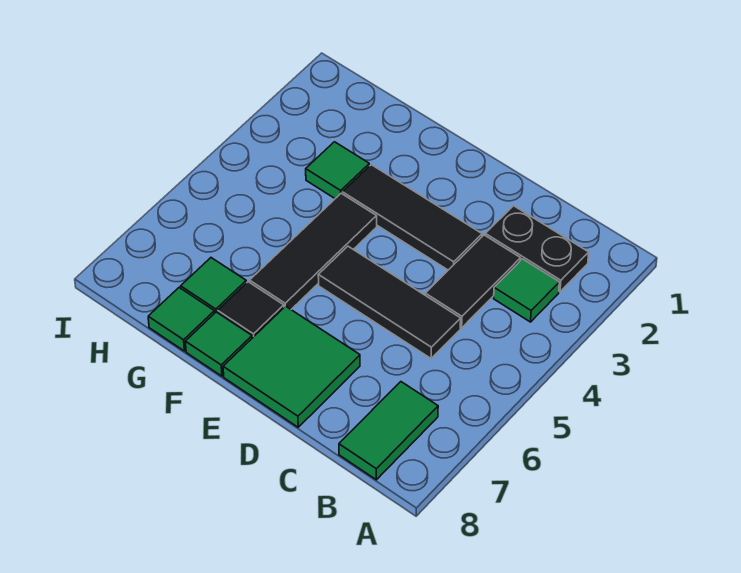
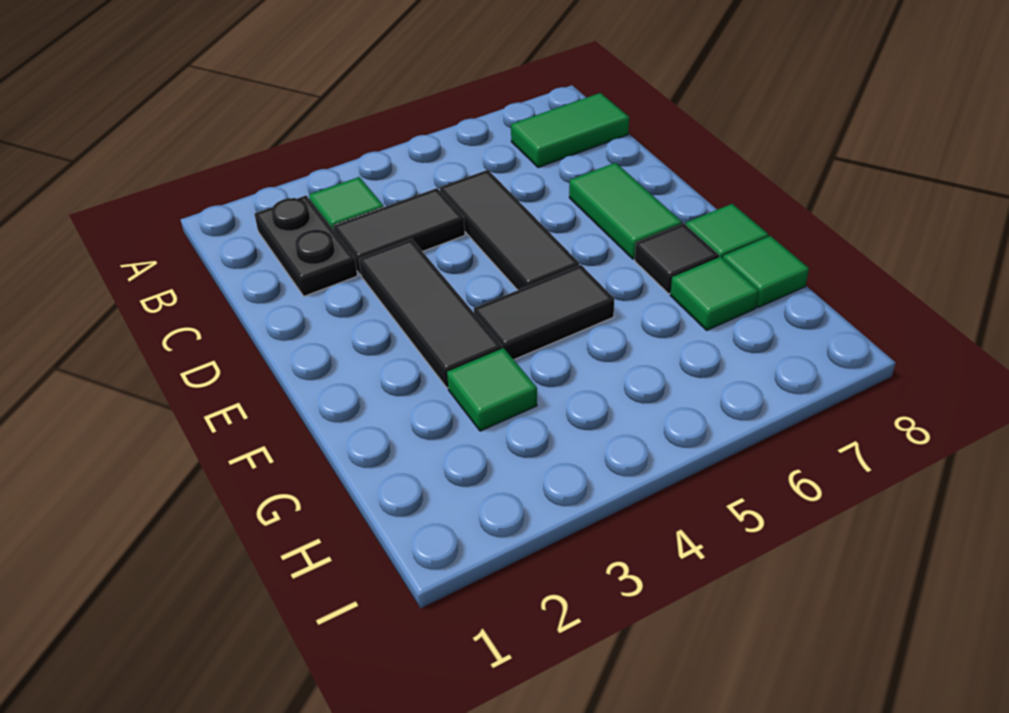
green tile D7:E8 level 1 -> green tile D7:E7 level 1
black tile F4:F6 level 1 -> black tile F4:F5 level 1

